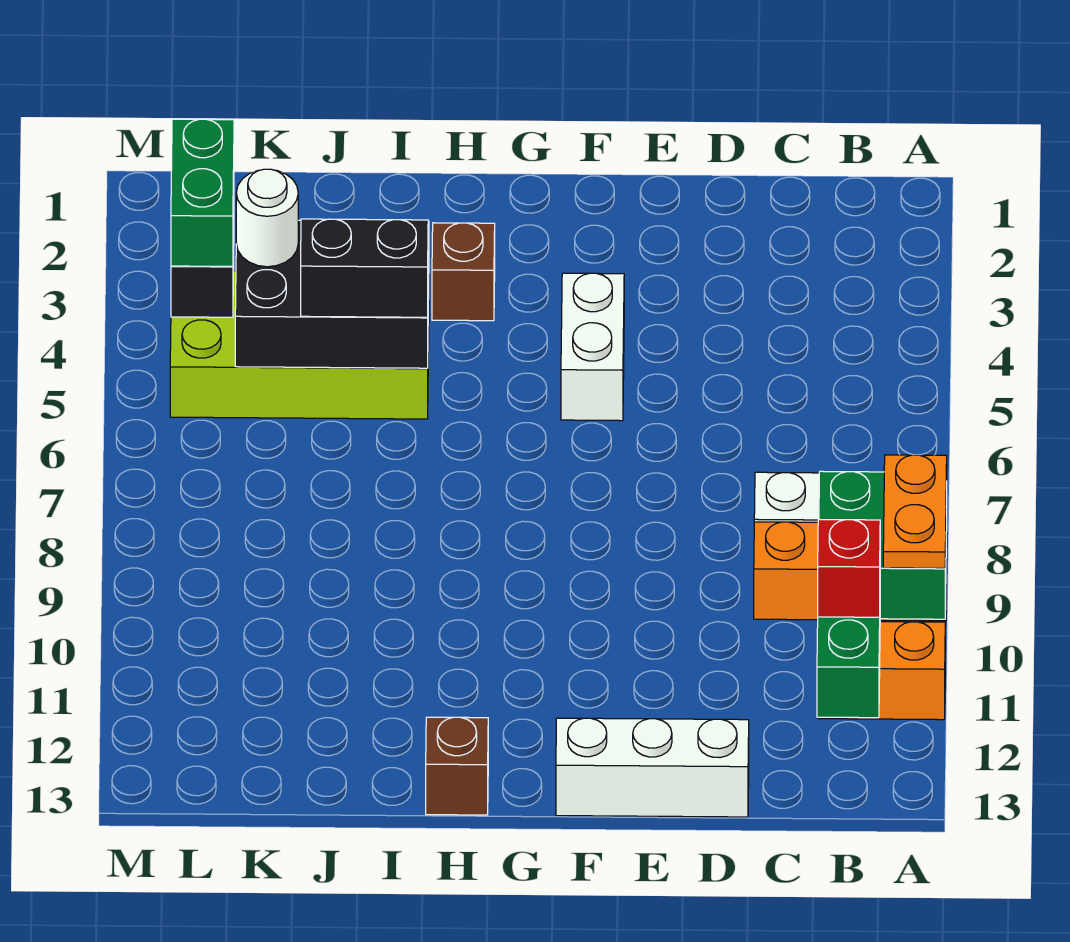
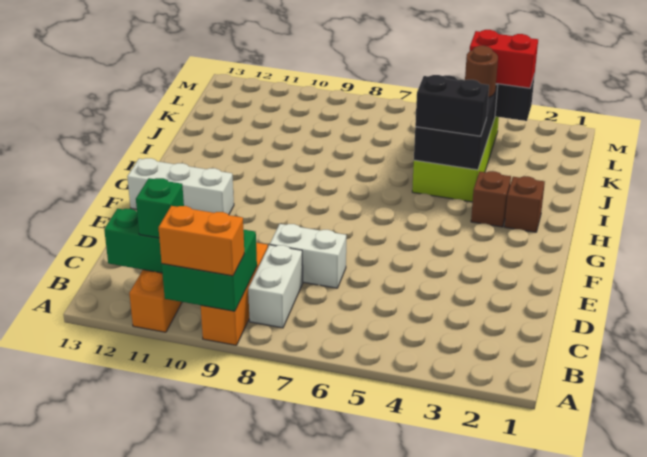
orange plate A9:A10 level 3 -> orange brick A9:A10 level 3
red brick B11 level 3 -> green brick B11 level 3
white brick D13:F13 level 1 -> white brick F11:F13 level 1
white brick F4:F5 level 1 -> white brick D7:D8 level 1
brown brick H13 level 1 -> brown brick H2 level 1
black brick I5:J5 level 3 -> black brick I4:I5 level 3
white round brick K4 level 3 -> brown round brick K4 level 3
green brick L3:L4 level 3 -> red brick L3:L4 level 3

